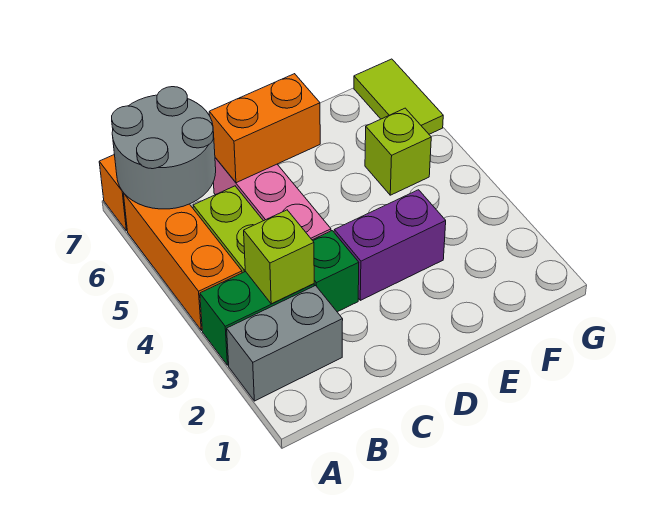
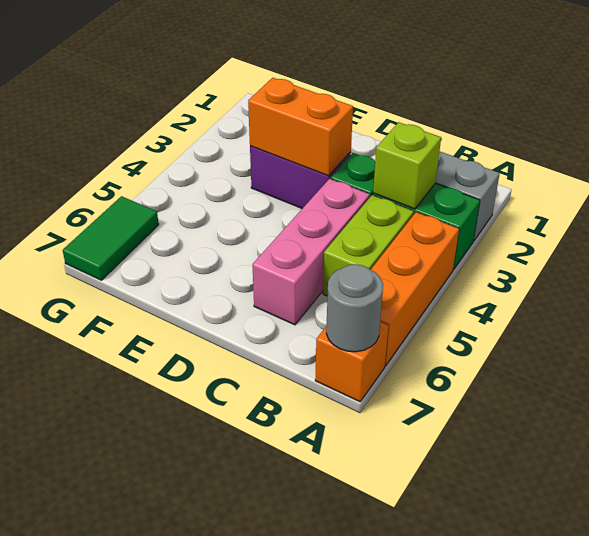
grey round brick A6:B7 level 2 -> grey round brick A7 level 2
orange brick C6:D6 level 2 -> orange brick D3:E3 level 2
lime brick F5 level 1 -> none
lime tile G6:G7 level 1 -> green tile G6:G7 level 1

